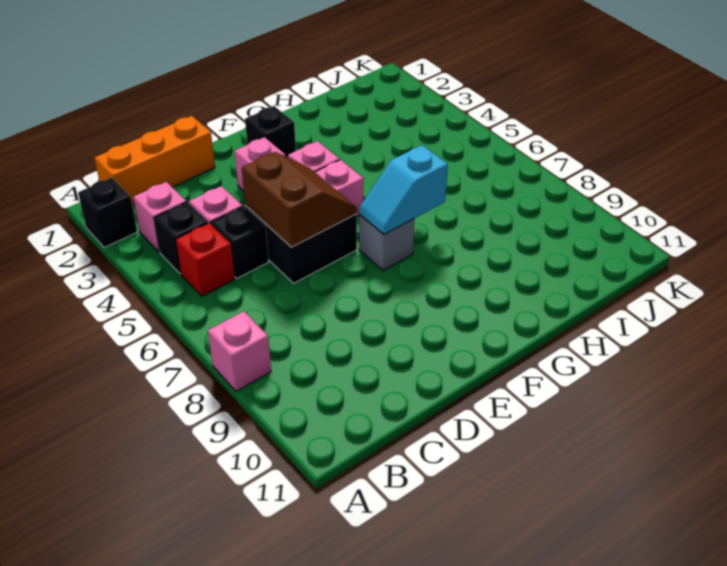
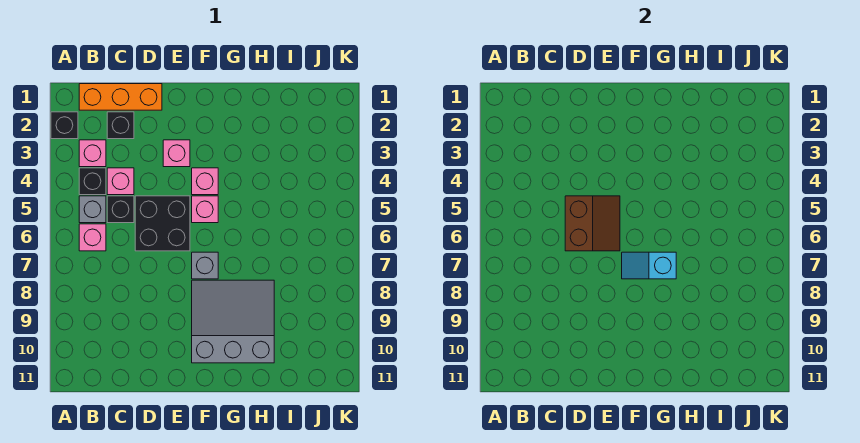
pink brick A8 level 1 -> pink brick B6 level 1
red brick B5 level 1 -> grey brick B5 level 1
black brick F2 level 1 -> black brick C2 level 1
none -> grey slope F8:H10 level 1 top 10

